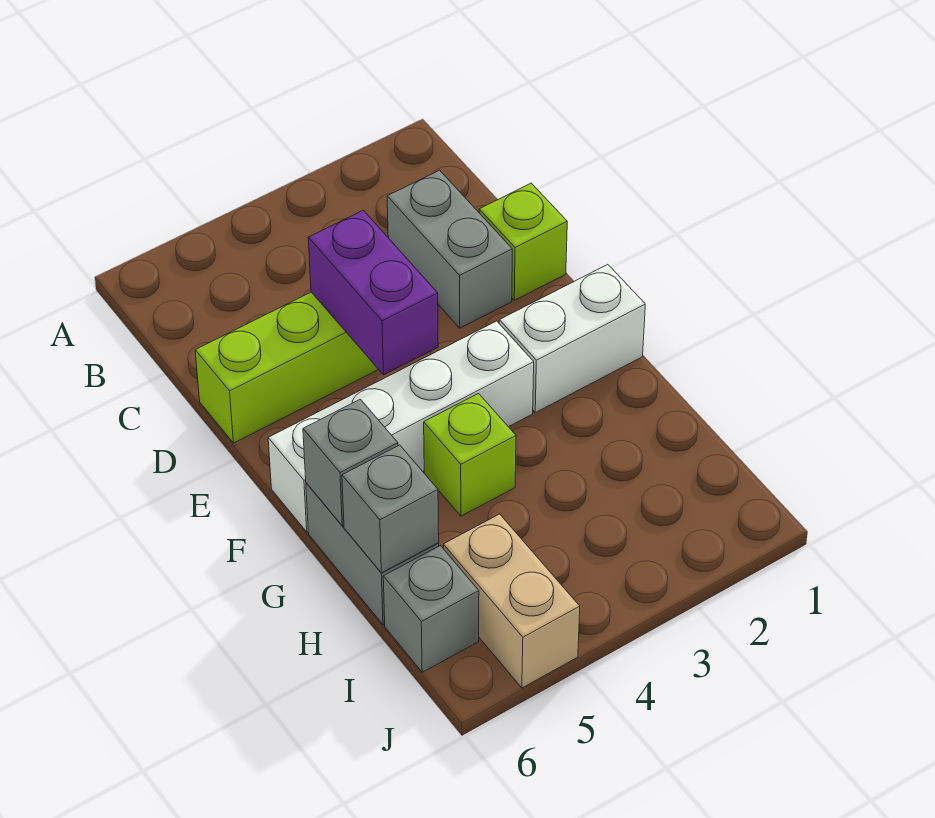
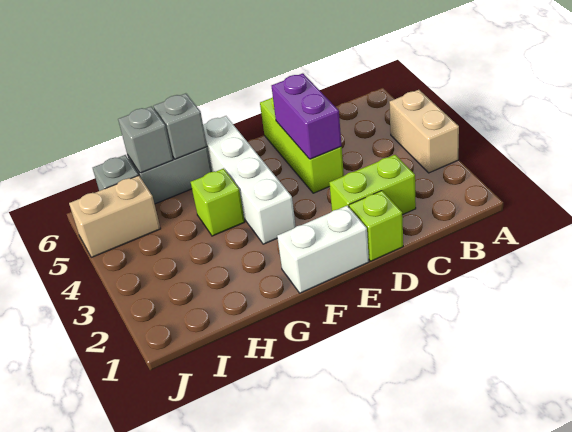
none -> tan brick A3:A4 level 1
grey brick C2:D2 level 1 -> lime brick C2:D2 level 1
purple brick D4:E4 level 2 -> purple brick D4:D5 level 2
white brick F1:F2 level 1 -> white brick E1:F1 level 1

